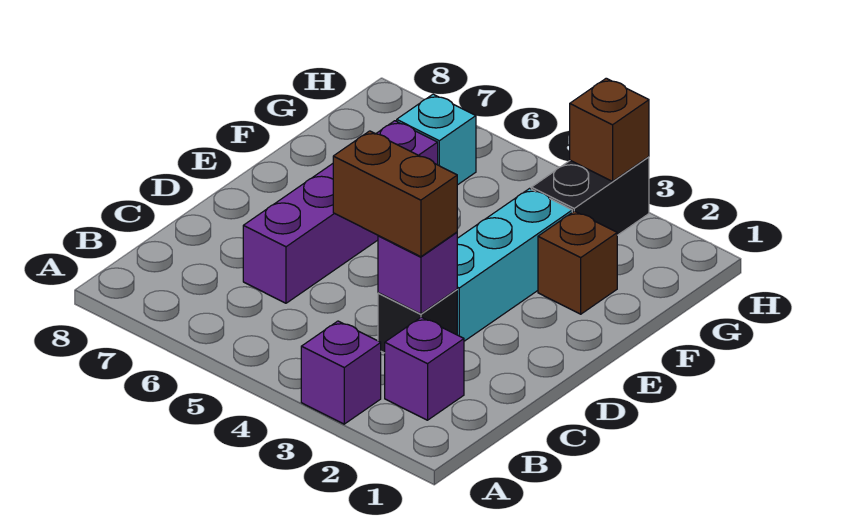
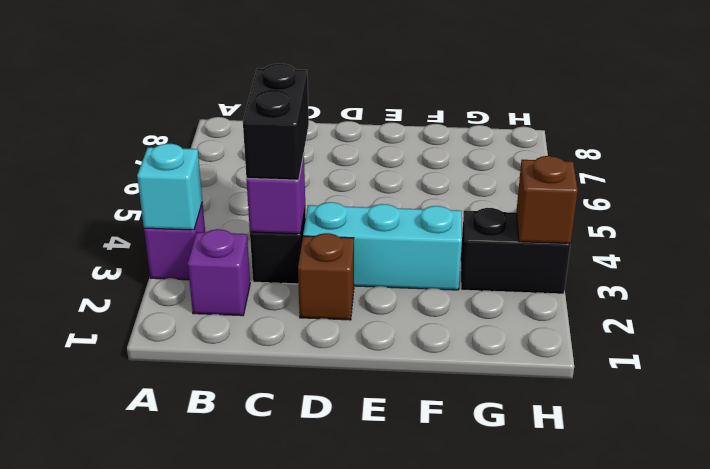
brown brick C3:C4 level 3 -> black brick C3:C4 level 3
purple brick C6:F6 level 1 -> none
brown brick F2 level 1 -> brown brick D2 level 1
cyan brick G6 level 1 -> cyan brick A3 level 2

